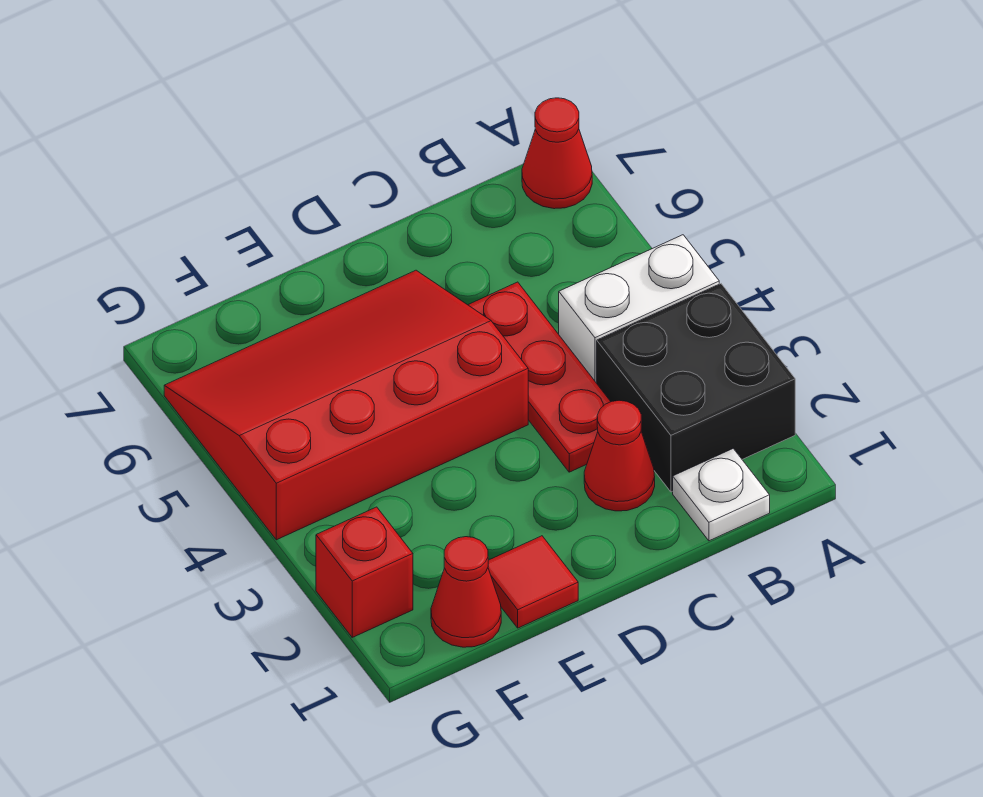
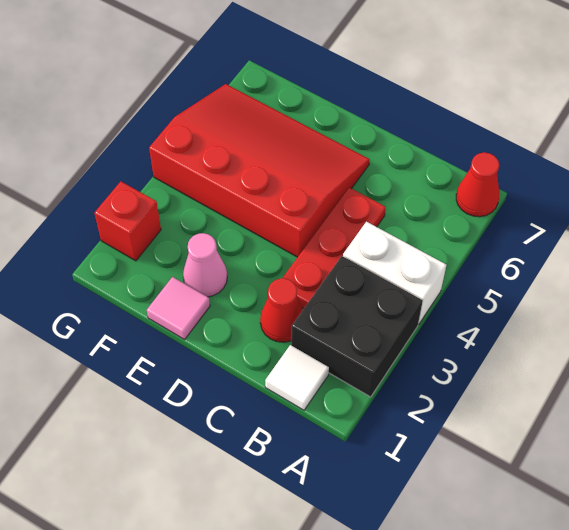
white plate B1 level 1 -> white tile B1 level 1
red tile E1 level 1 -> pink tile E1 level 1
none -> pink cone E2 level 1
red cone F1 level 1 -> none

